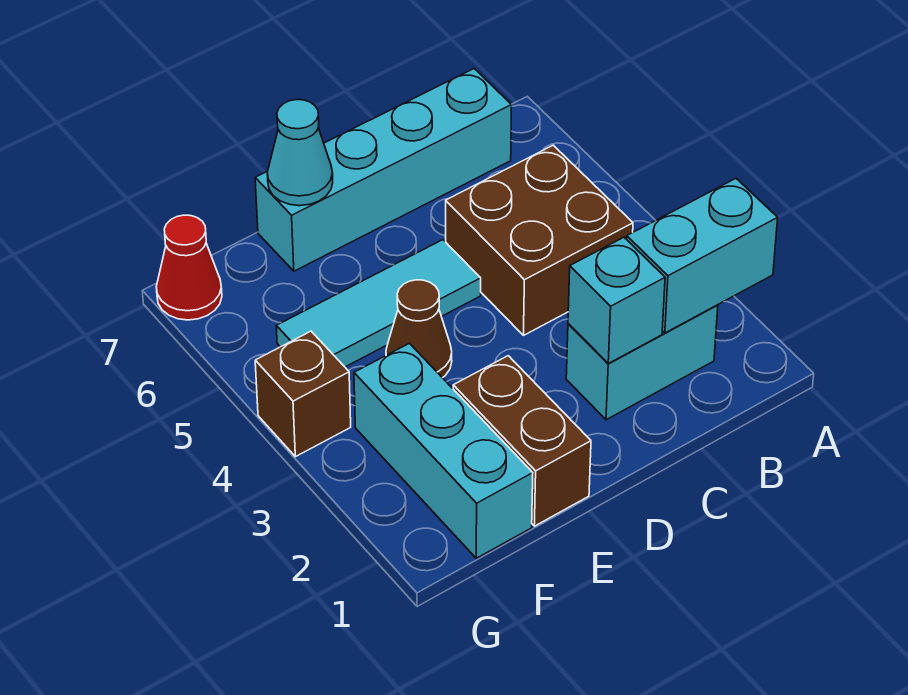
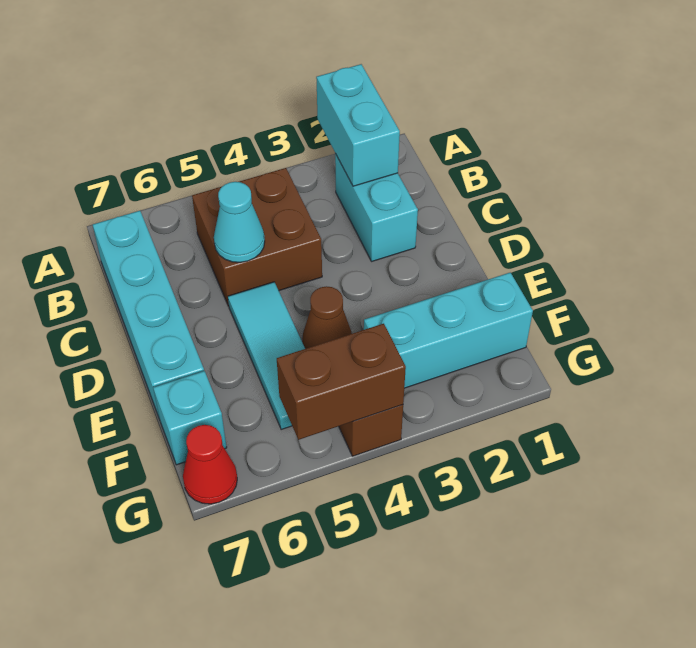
cyan brick C2 level 2 -> cyan brick F7 level 1
brown brick E1:E2 level 1 -> brown brick G4:G5 level 2
cyan cone E7 level 2 -> cyan cone C5 level 2

